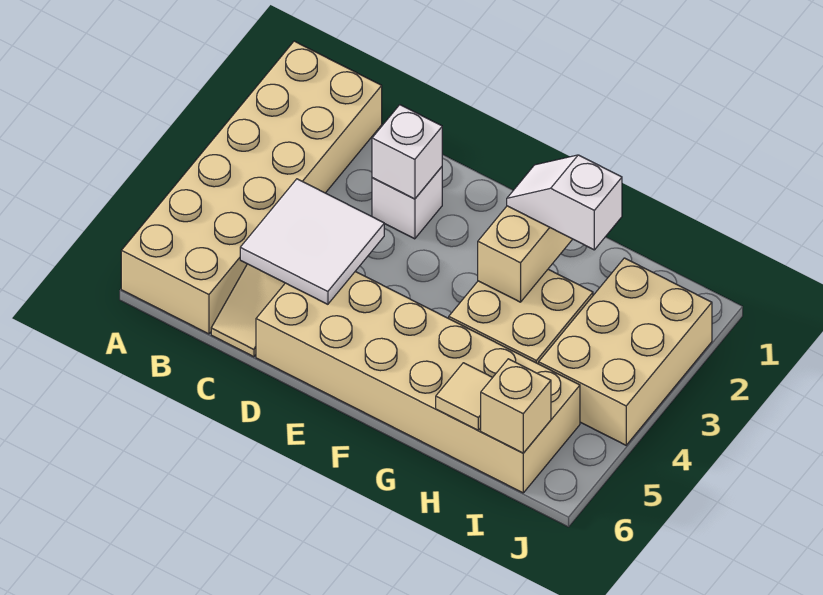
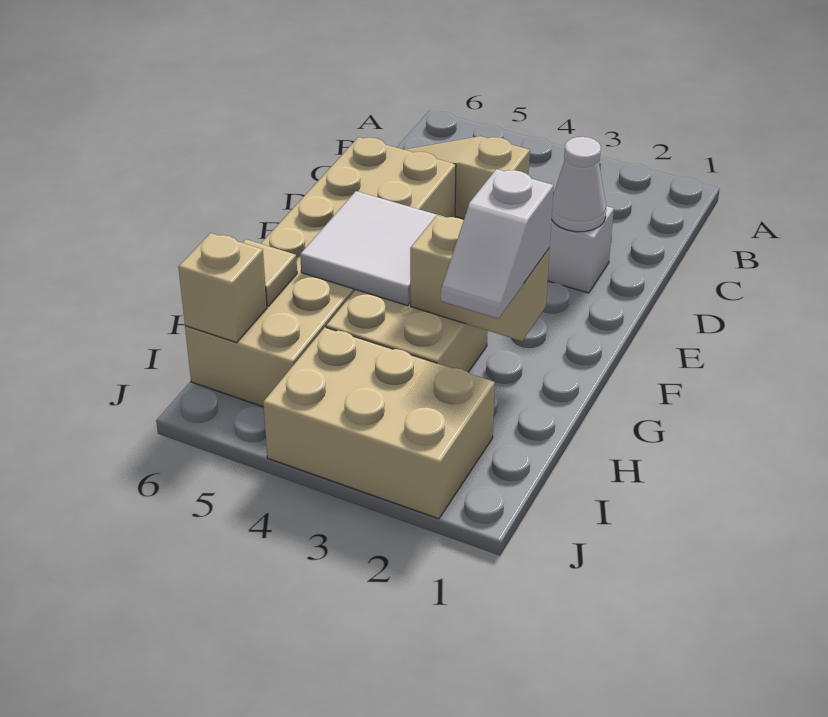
tan brick A1:B6 level 1 -> none
white tile C4:D5 level 2 -> white tile F4:G5 level 2
white brick D2 level 2 -> white cone D2 level 2
white slope G2:H2 level 3 top H -> white slope G2:H2 level 3 top G

